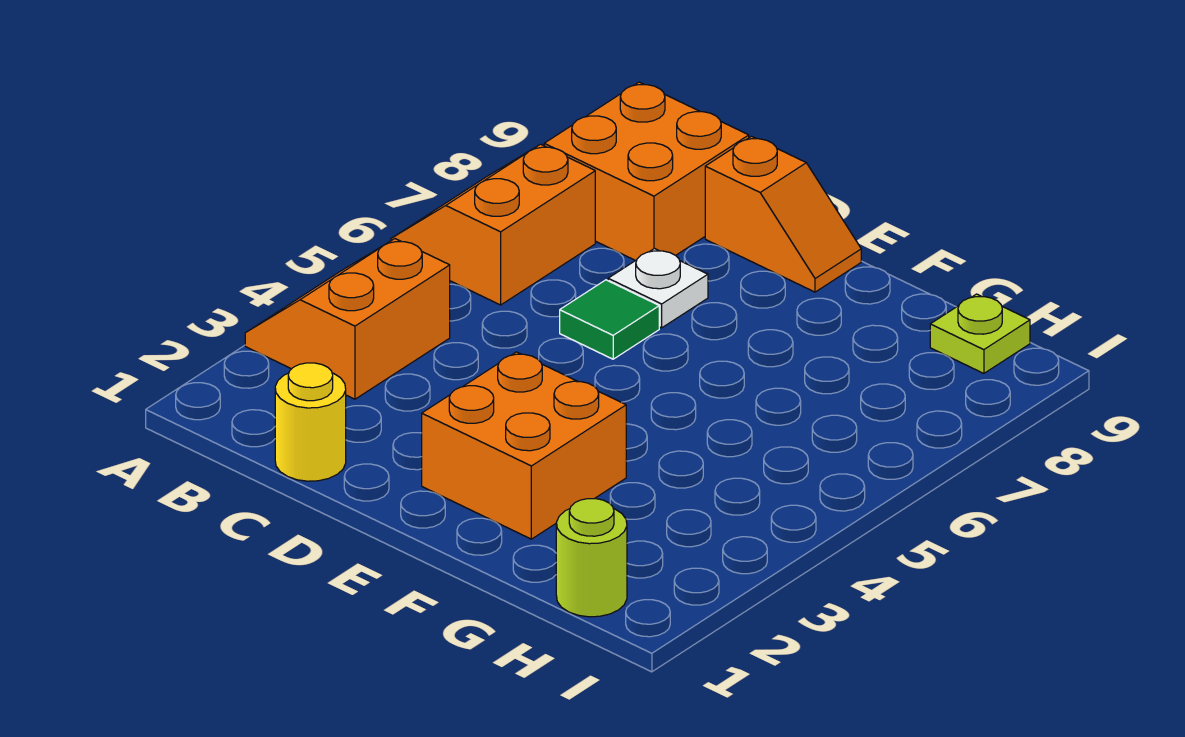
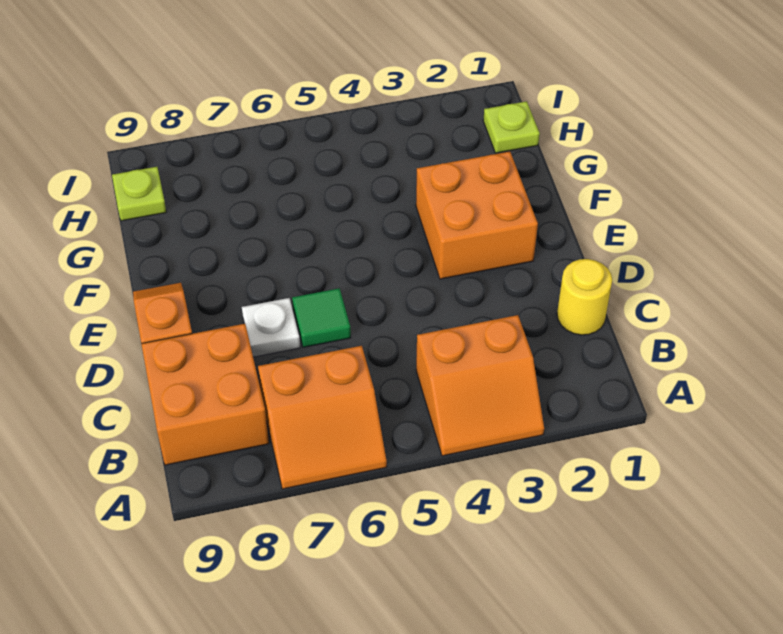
lime round brick H1 level 1 -> lime plate H1 level 1

